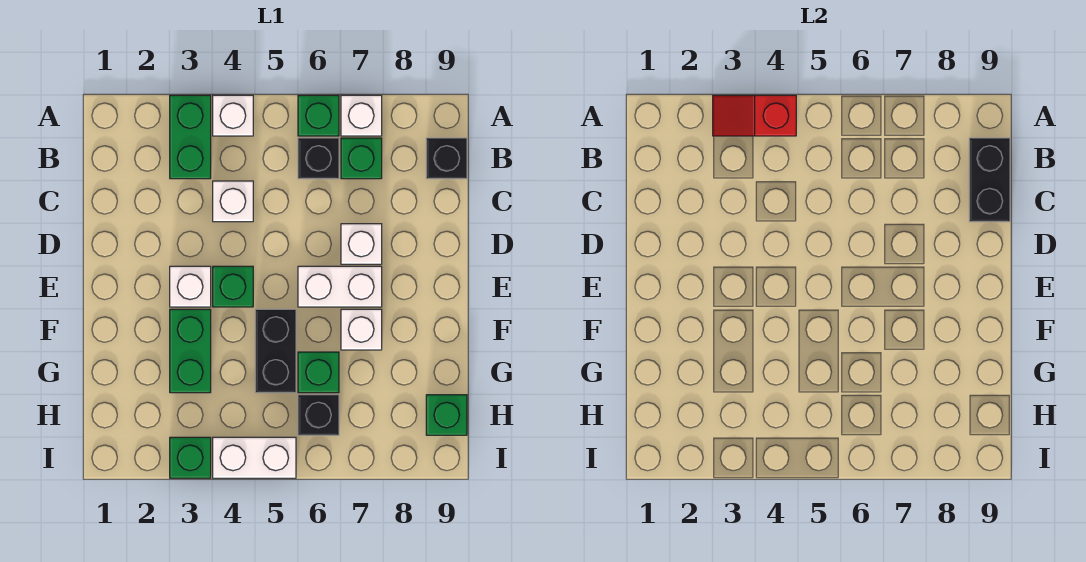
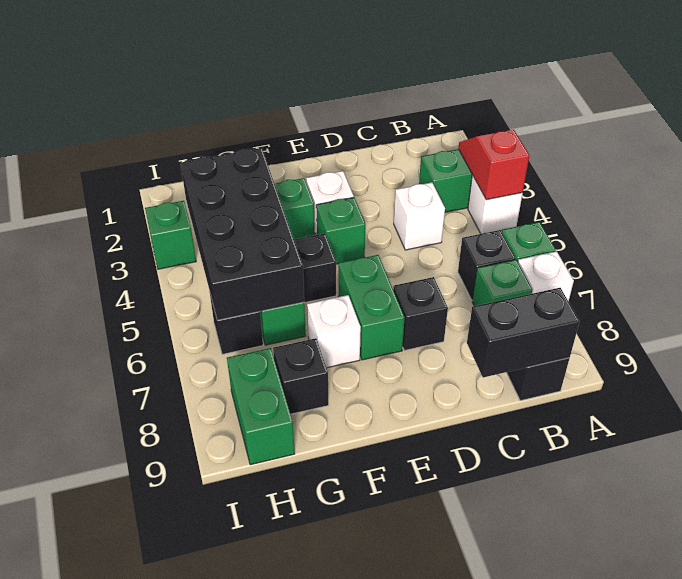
white brick D7 level 1 -> black brick D7 level 1
white brick E6:E7 level 1 -> green brick E6:E7 level 1
none -> black brick G3:H6 level 2
none -> black brick G8 level 1
green brick H9 level 1 -> green brick H8:H9 level 1
white brick I4:I5 level 1 -> none

